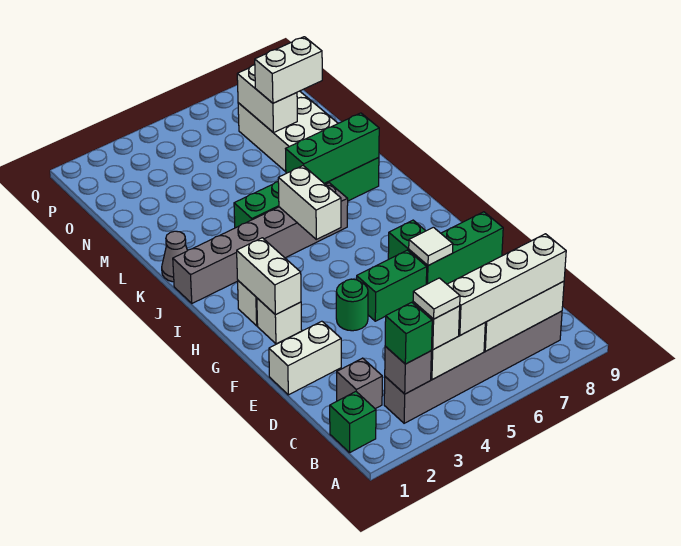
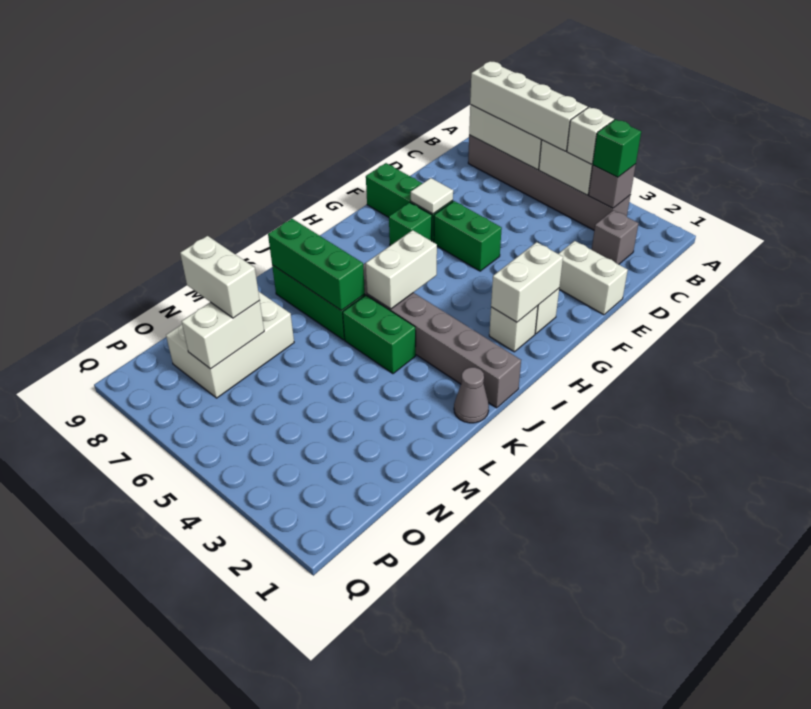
green brick B1 level 1 -> none
white tile B4 level 4 -> none
green round brick F4 level 1 -> none

